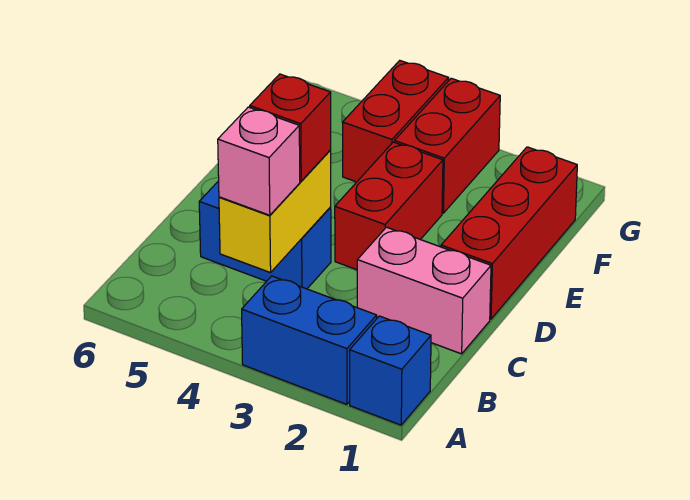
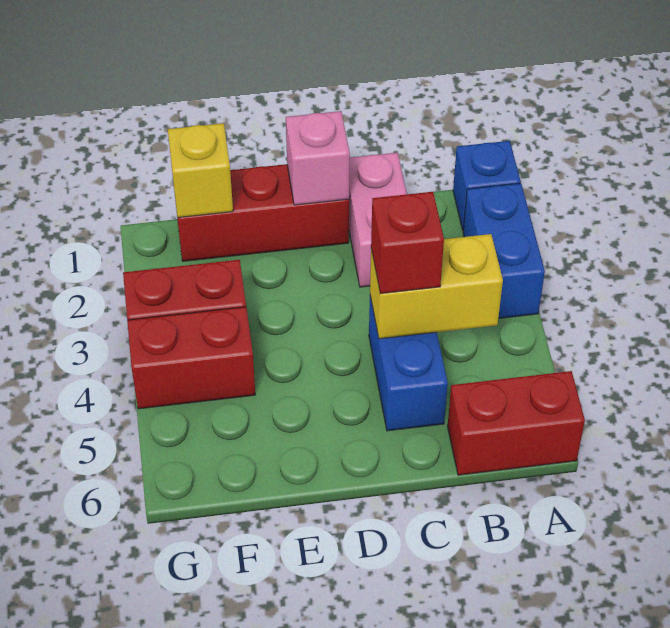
pink brick B4 level 3 -> pink brick D1 level 2
red brick D3:E3 level 1 -> red brick A6:B6 level 1
none -> yellow brick F1 level 2

